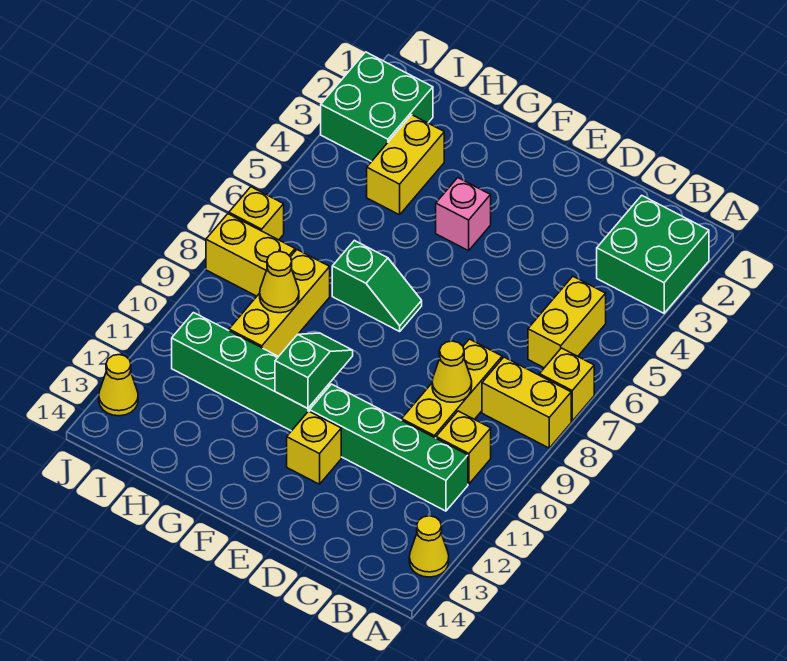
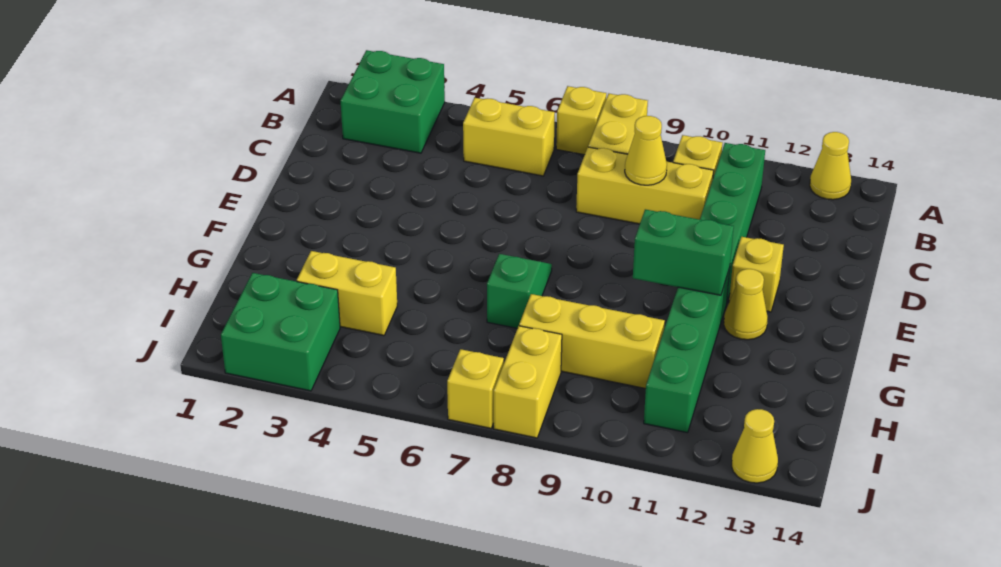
pink brick F4 level 1 -> none
green slope F10:F11 level 2 top 11 -> green brick F10:F11 level 2
yellow cone H9 level 2 -> yellow cone F12 level 1

